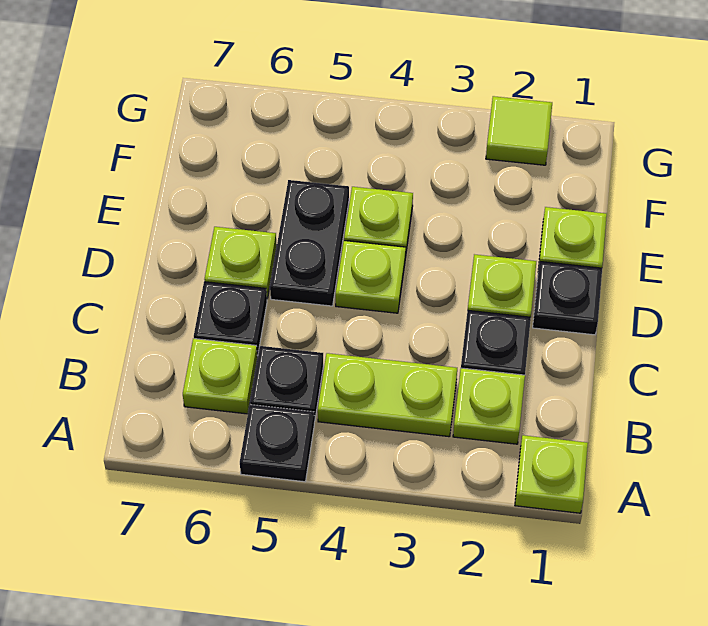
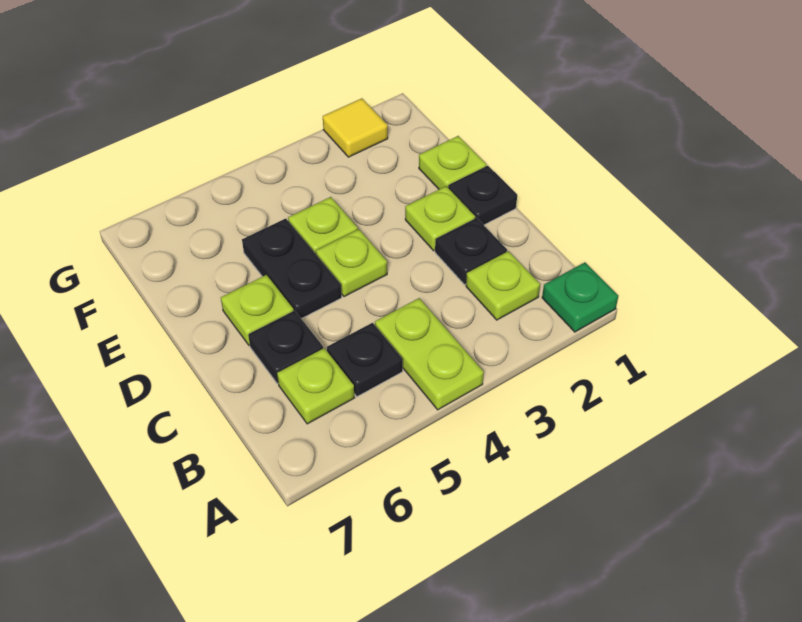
lime plate A1 level 1 -> green plate A1 level 1
black plate A5 level 1 -> none
lime plate B3:B4 level 1 -> lime plate A4:B4 level 1
lime tile G2 level 1 -> yellow tile G2 level 1

